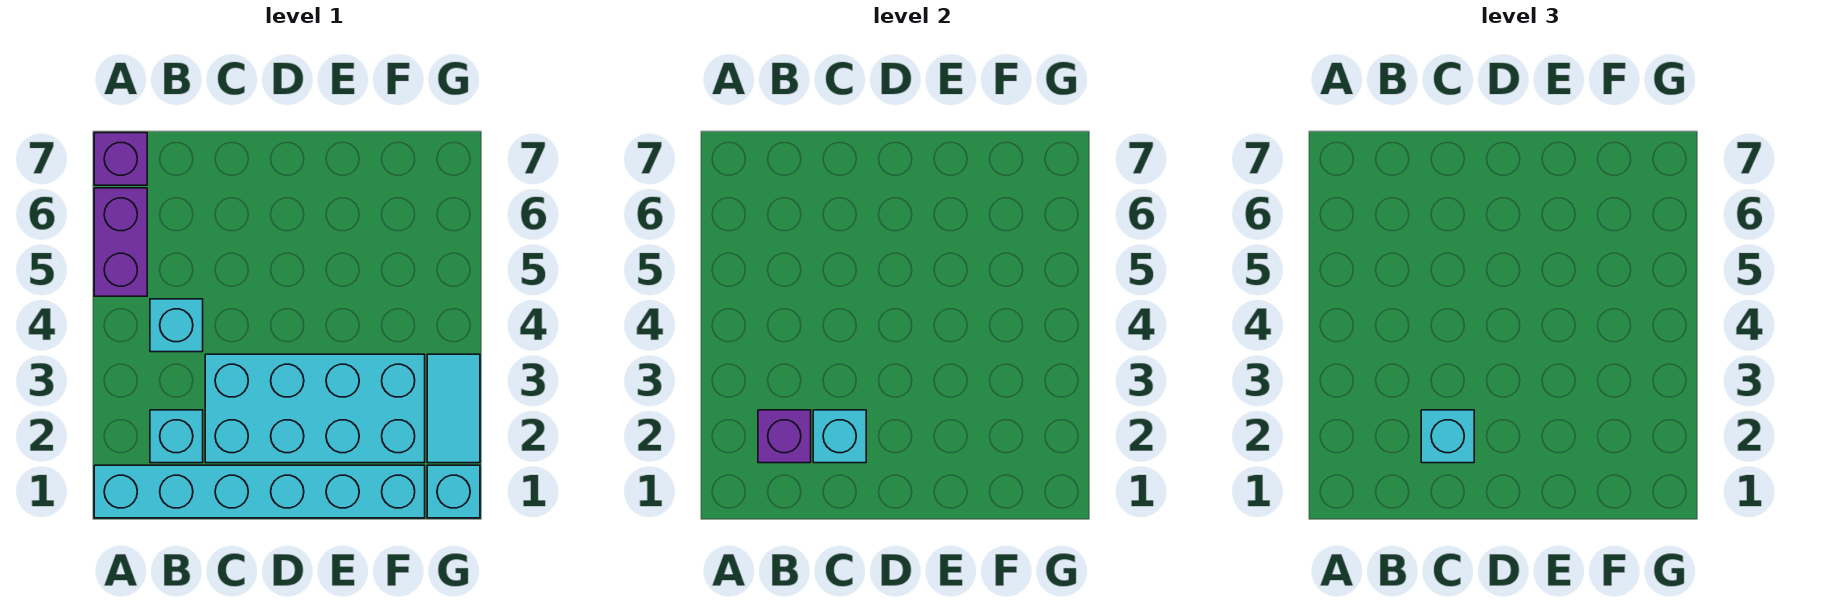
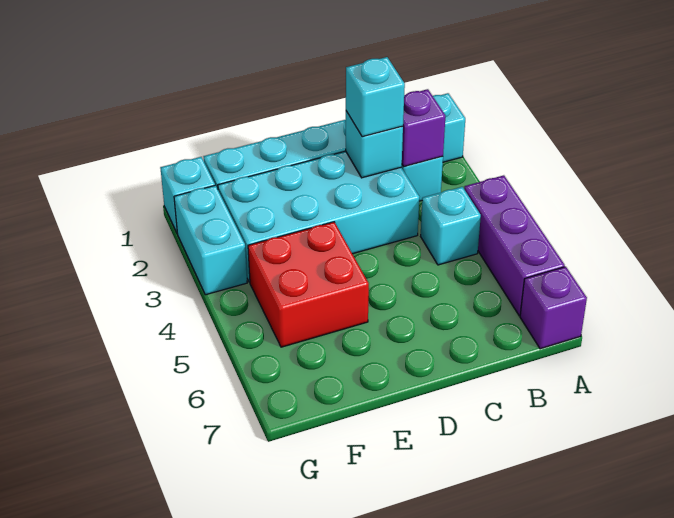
purple brick A5:A6 level 1 -> purple brick A4:A6 level 1
none -> red brick E4:F5 level 1
cyan tile G2:G3 level 1 -> cyan brick G2:G3 level 1

